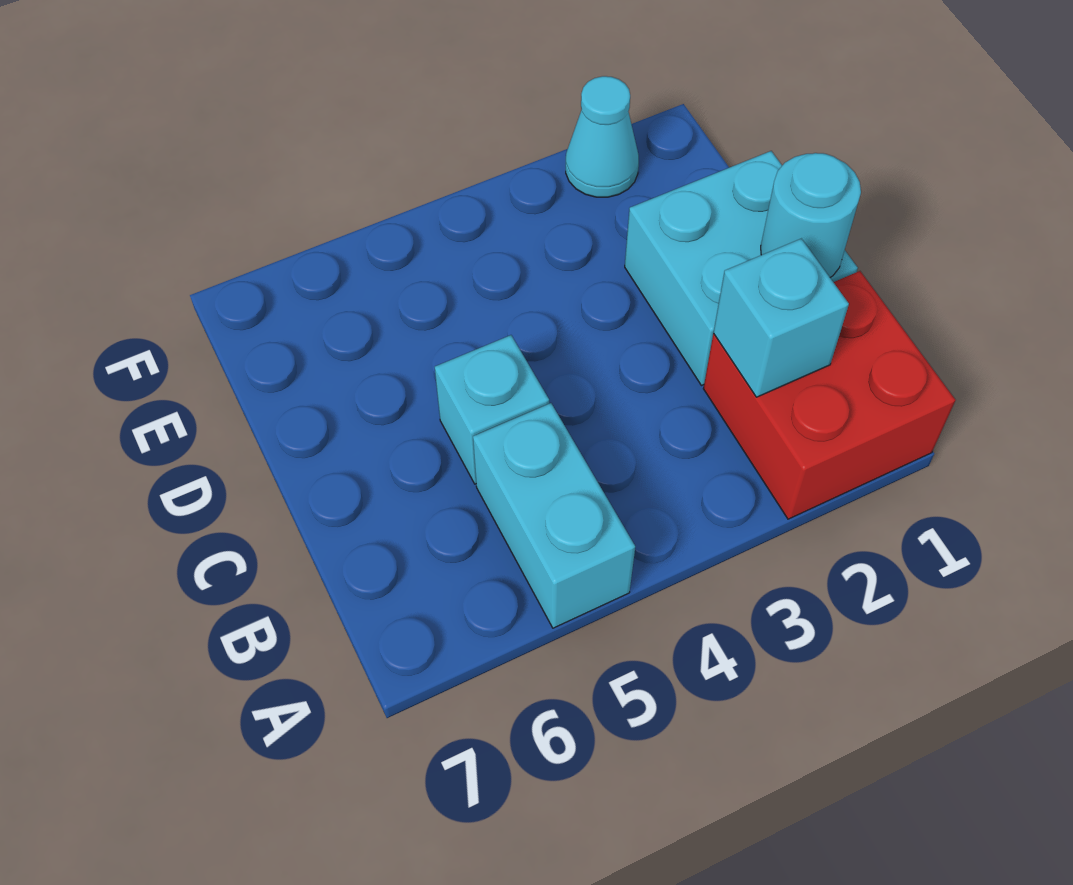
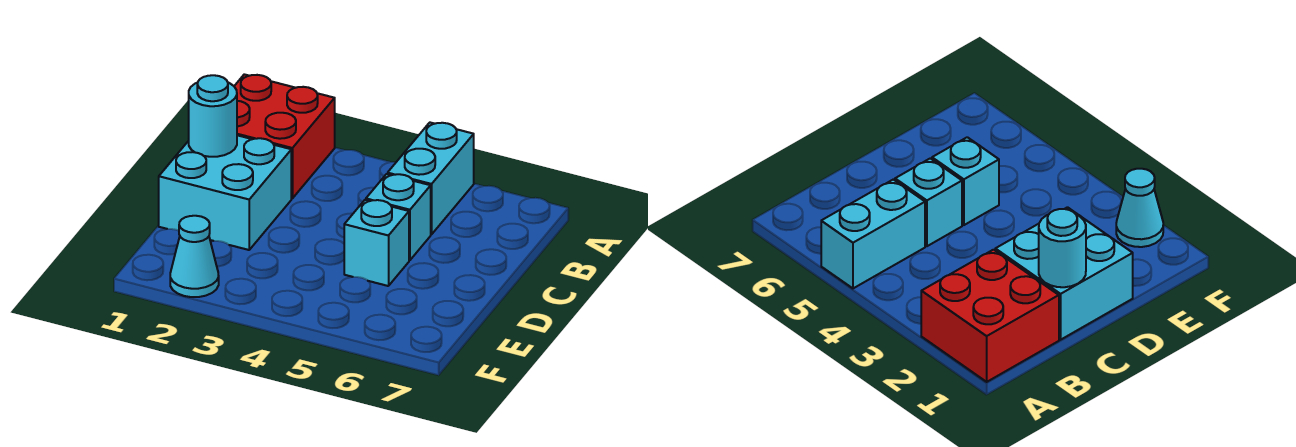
cyan brick B2 level 2 -> cyan brick D5 level 1

